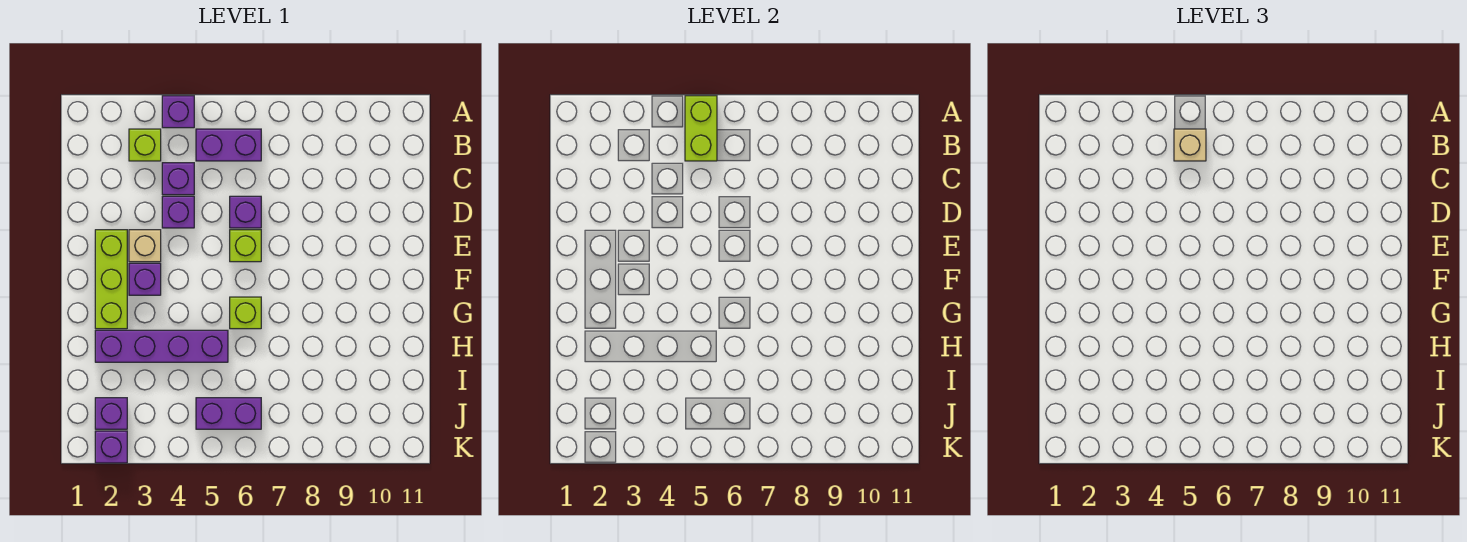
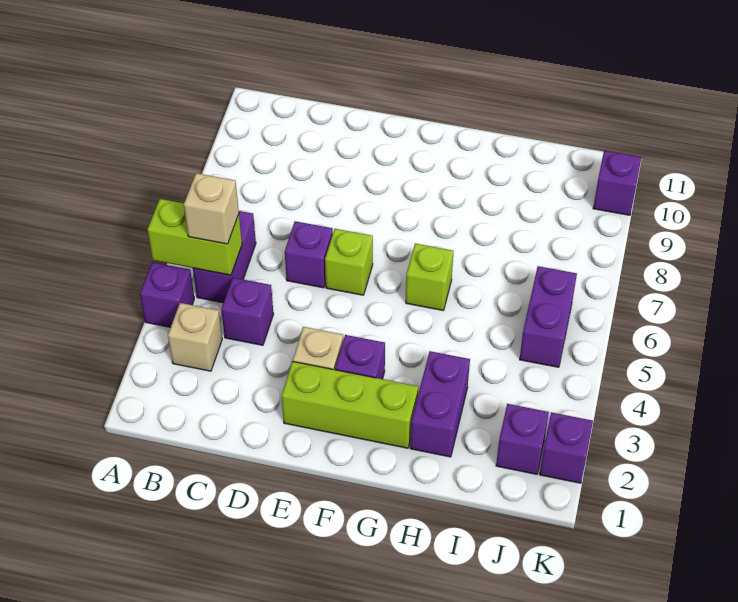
lime brick B3 level 1 -> tan brick B3 level 1
purple brick D4 level 1 -> purple brick K10 level 1
purple brick H2:H5 level 1 -> purple brick H2:H3 level 1

